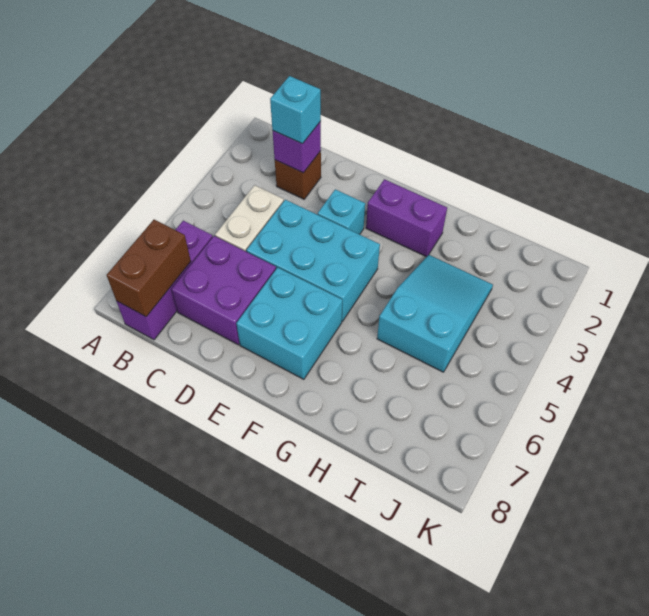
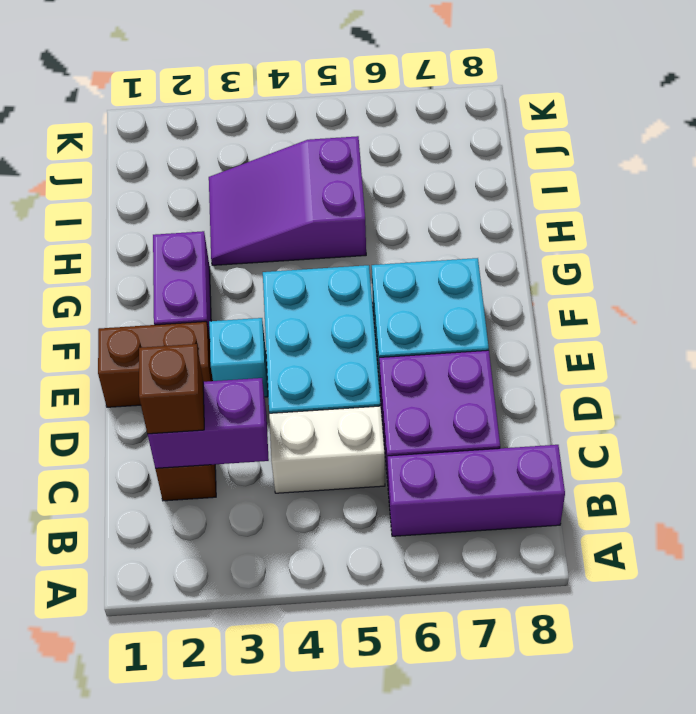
brown brick B7:B8 level 2 -> brown brick E1:E2 level 1
purple brick C2 level 2 -> purple brick C2:C3 level 2
cyan brick C2 level 3 -> brown brick C2 level 3
cyan slope H3:I5 level 1 top 5 -> purple slope H3:I5 level 1 top 5

